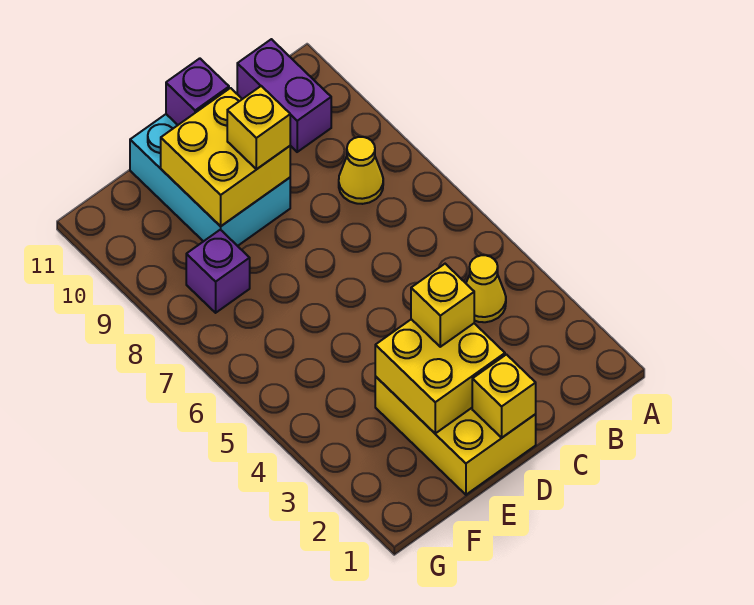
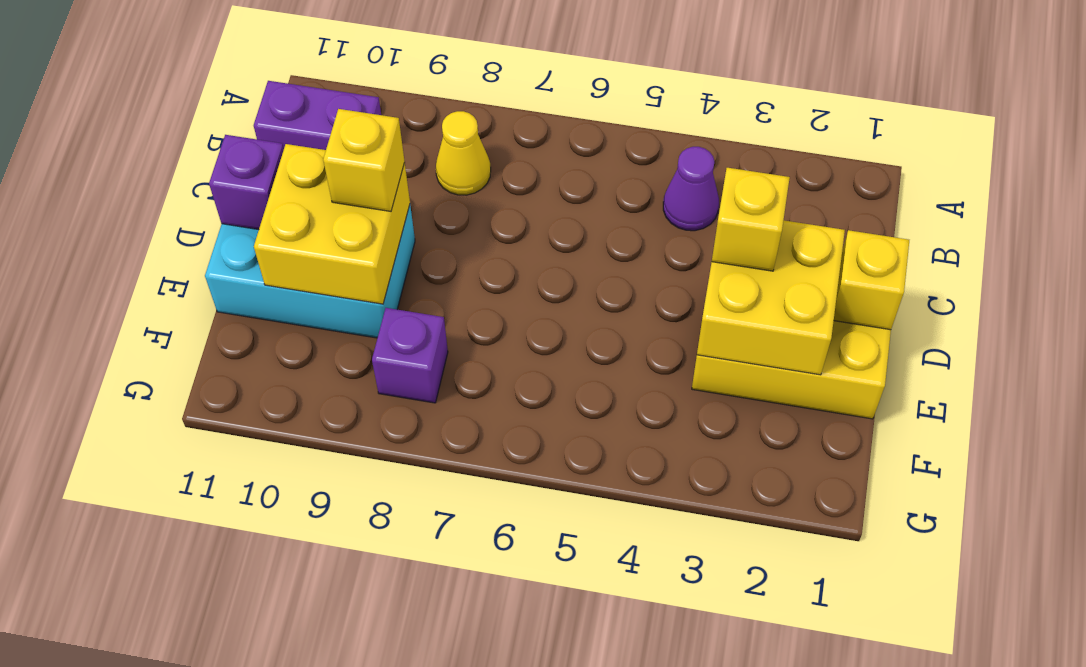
yellow cone B4 level 1 -> purple cone B4 level 1

